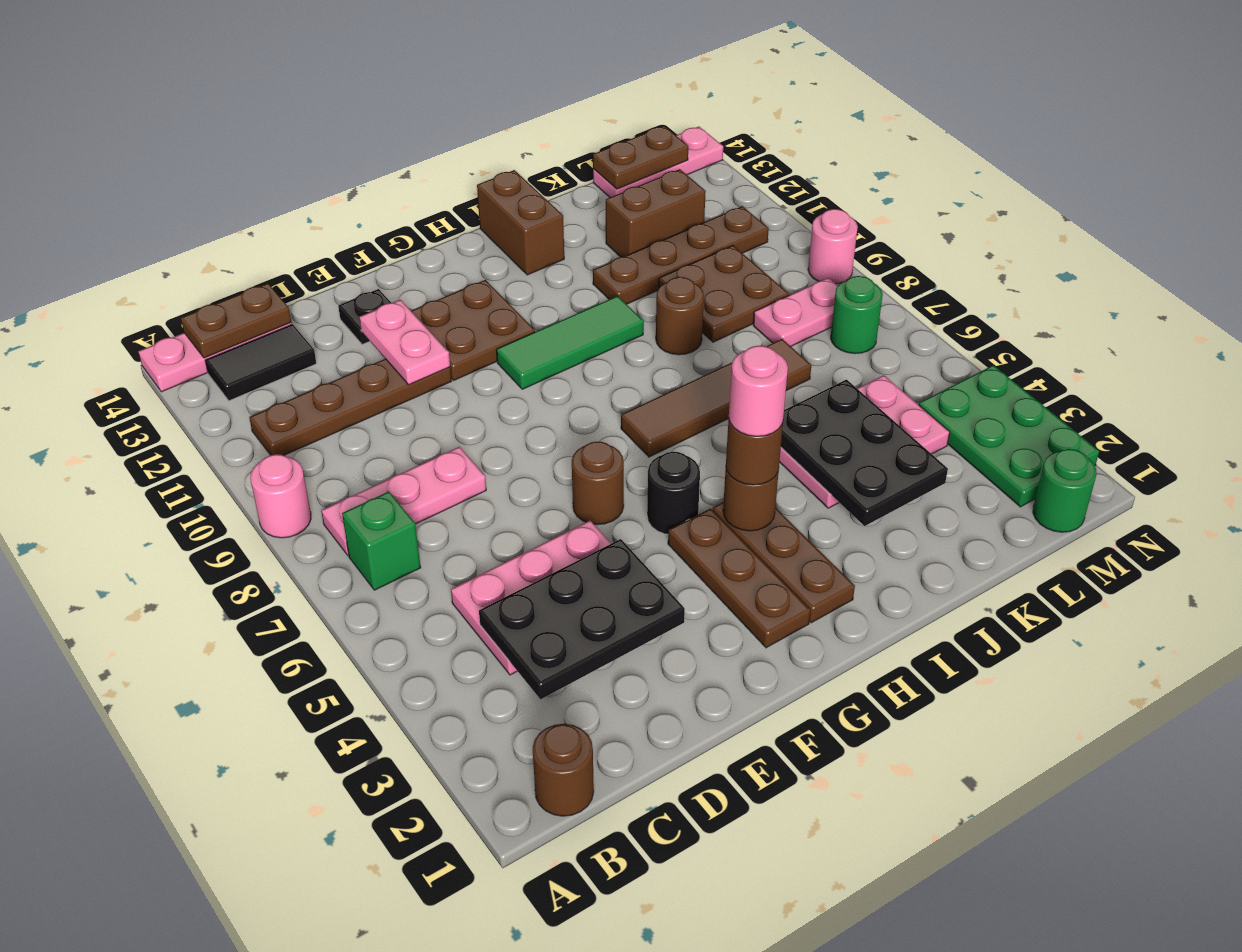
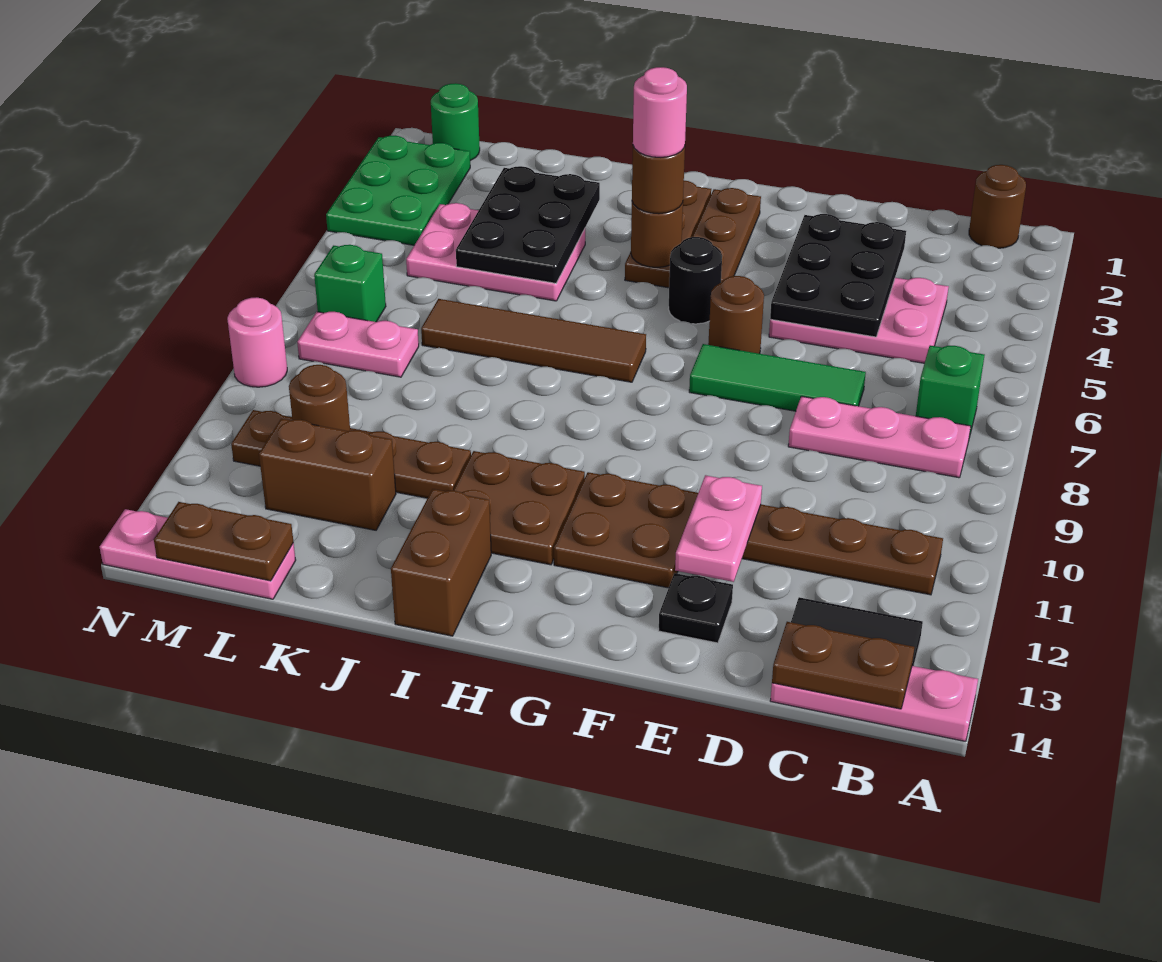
pink round brick A9 level 1 -> none
black plate C3:E4 level 2 -> black plate D3:E5 level 2
green tile G10:I10 level 1 -> green tile D7:F7 level 1
brown round brick J9 level 1 -> brown round brick L11 level 2
brown plate K9:L10 level 1 -> brown plate H11:I12 level 1
green round brick M7 level 1 -> green brick M7 level 1

